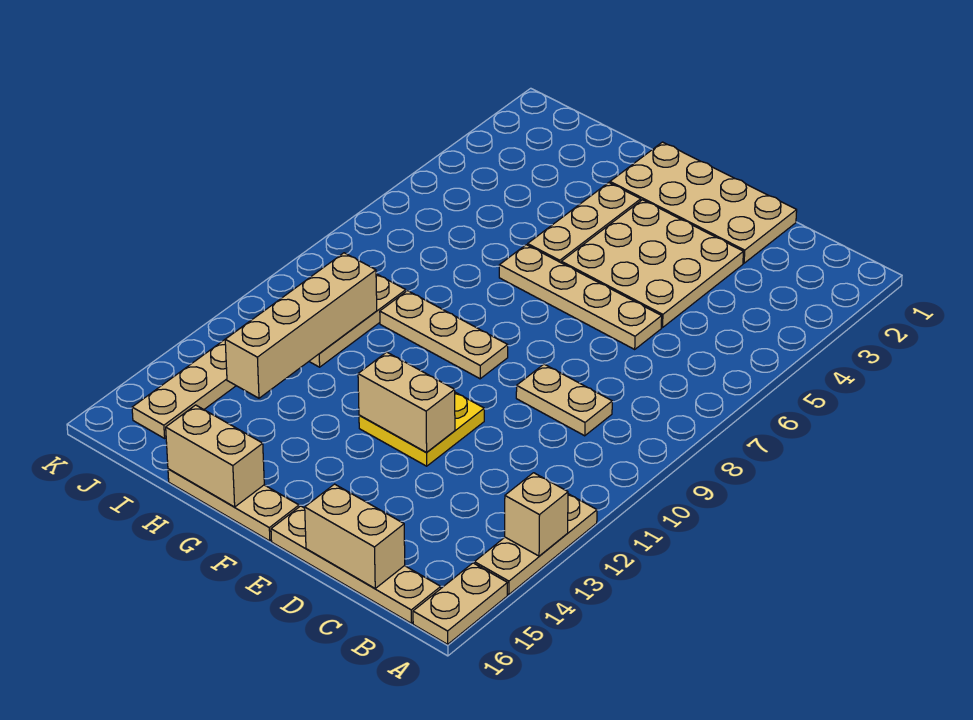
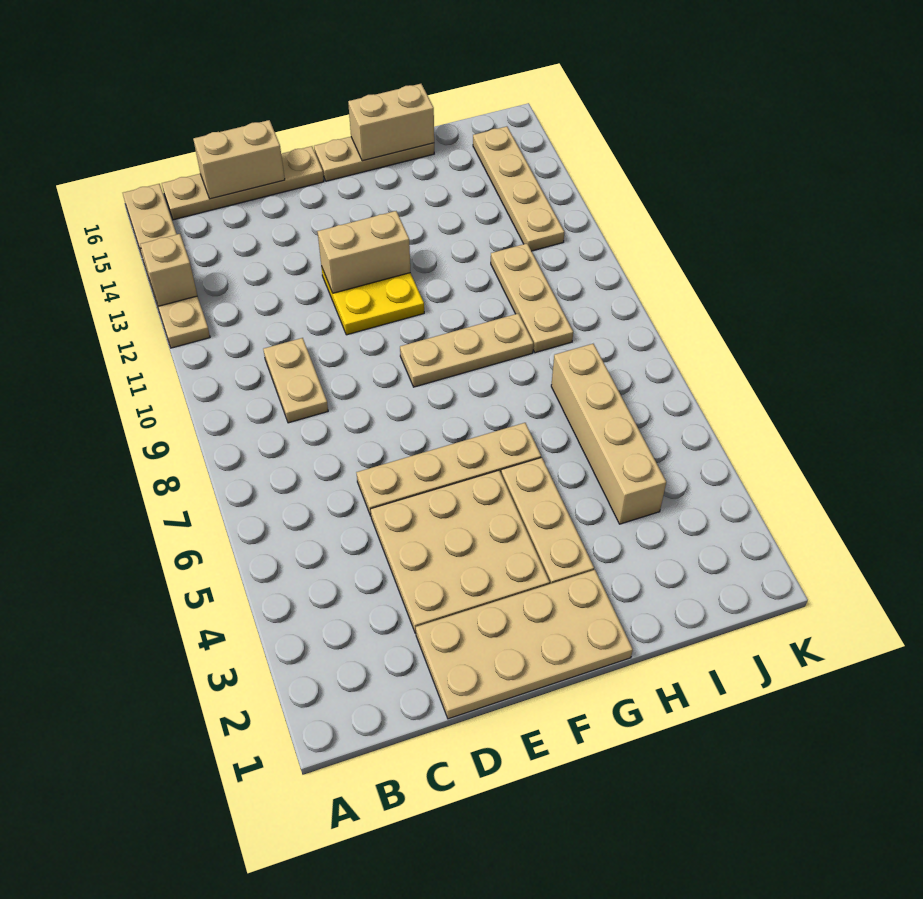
tan plate C9:D9 level 1 -> tan plate C9:C10 level 1
tan brick I10:I13 level 2 -> tan brick I4:I7 level 1

